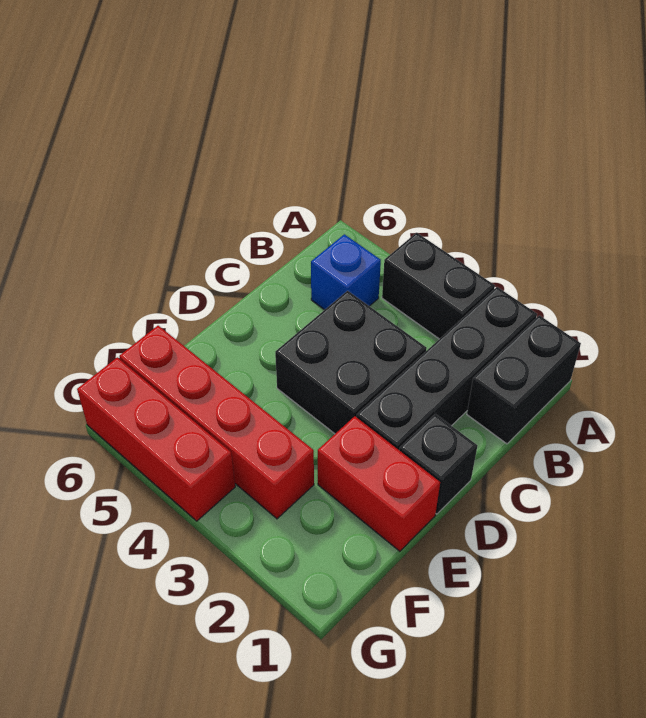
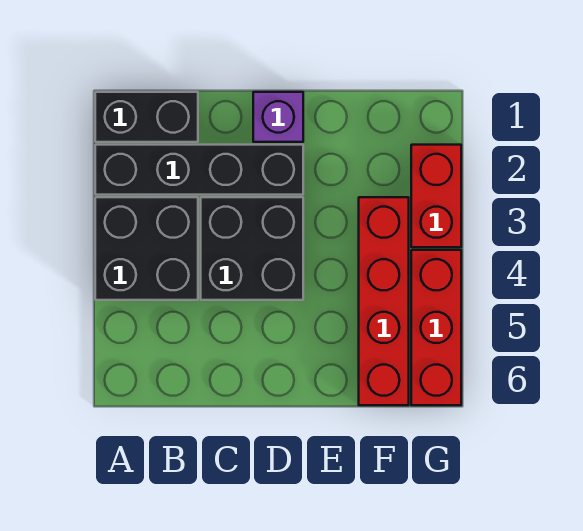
black brick A3:A4 level 1 -> black brick A3:B4 level 1
blue brick B5 level 1 -> none
black brick D1 level 1 -> purple brick D1 level 1
red brick E1:E2 level 1 -> red brick G2:G3 level 1

